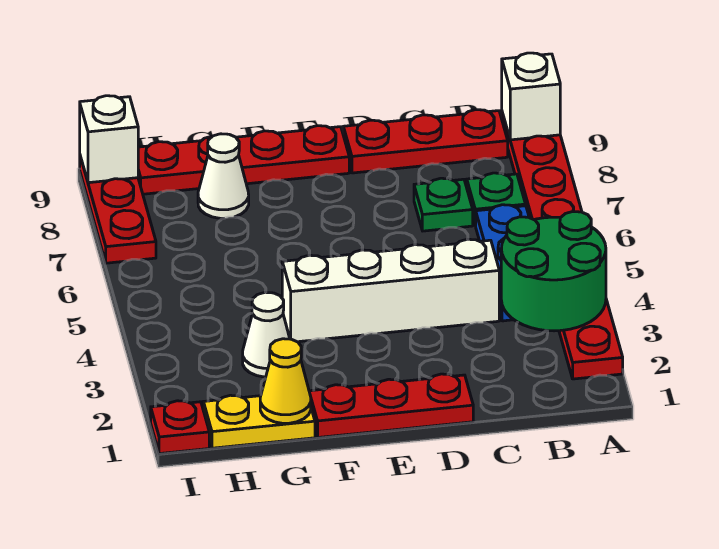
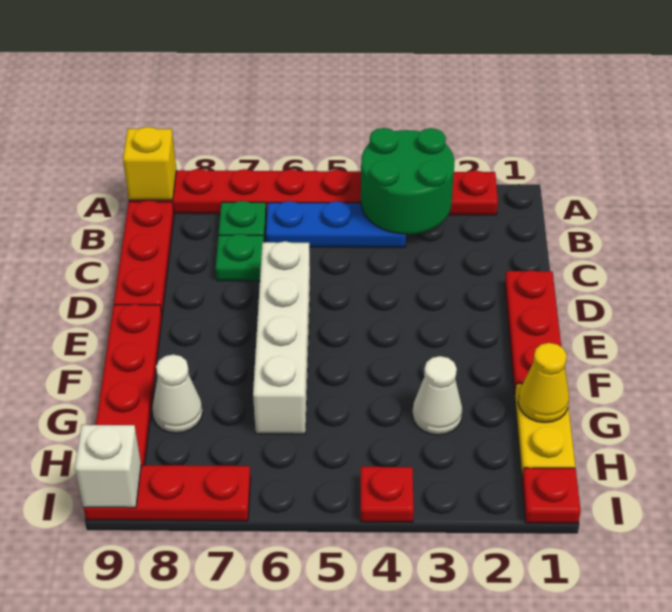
white brick A9 level 2 -> yellow brick A9 level 2
white brick C4:F4 level 1 -> white brick D6:G6 level 1
none -> red plate I4 level 1

